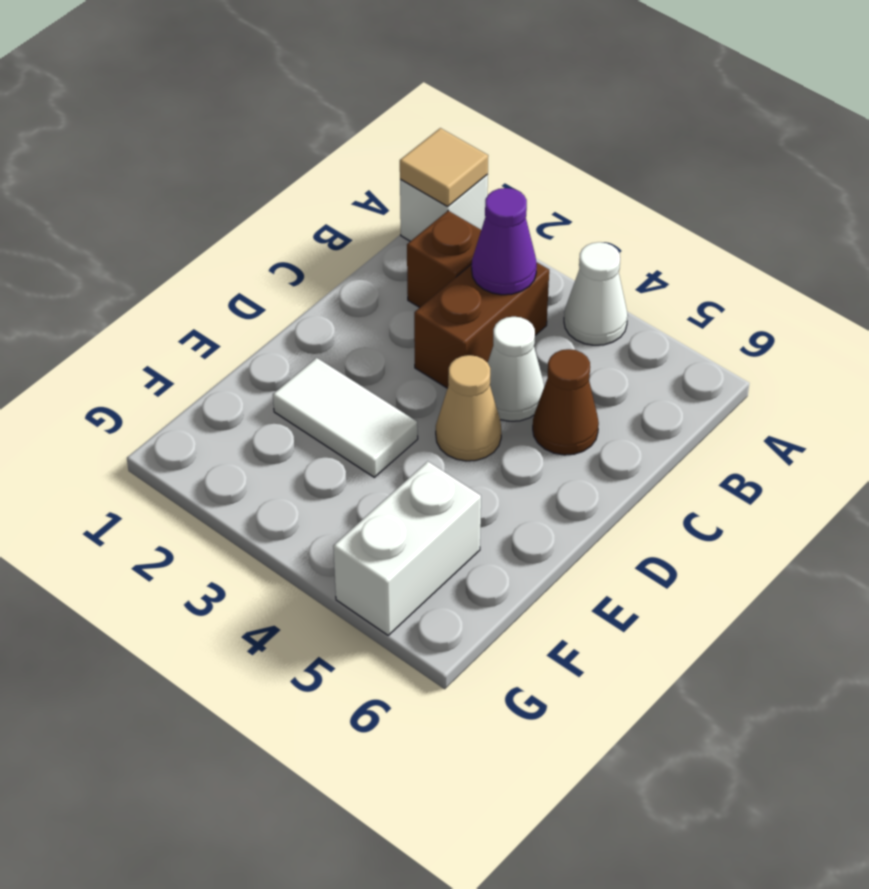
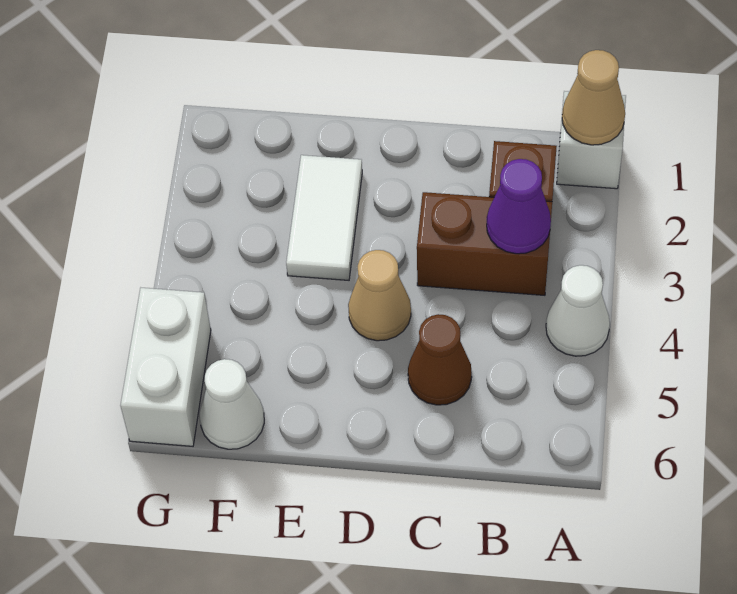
tan tile A1 level 2 -> tan cone A1 level 2
white cone C4 level 1 -> white cone F6 level 1
white brick F5:G5 level 1 -> white brick G5:G6 level 1

